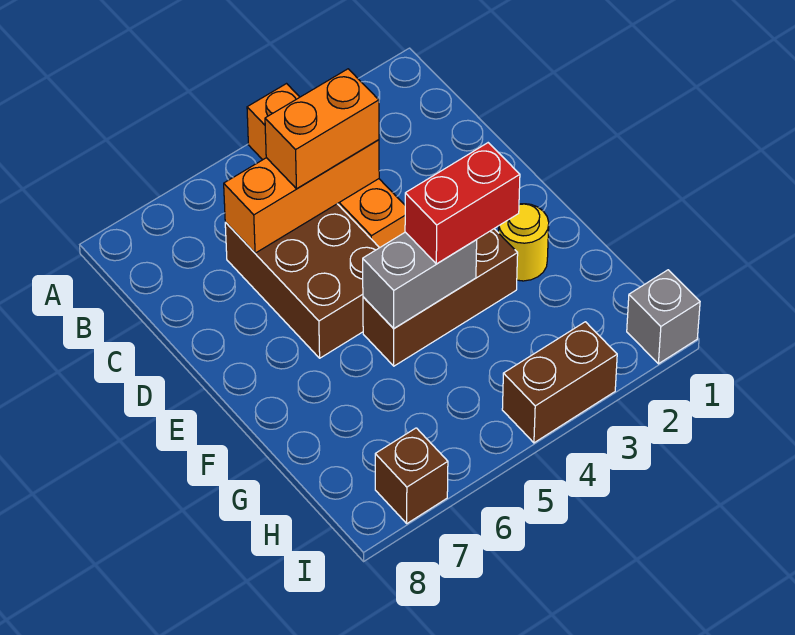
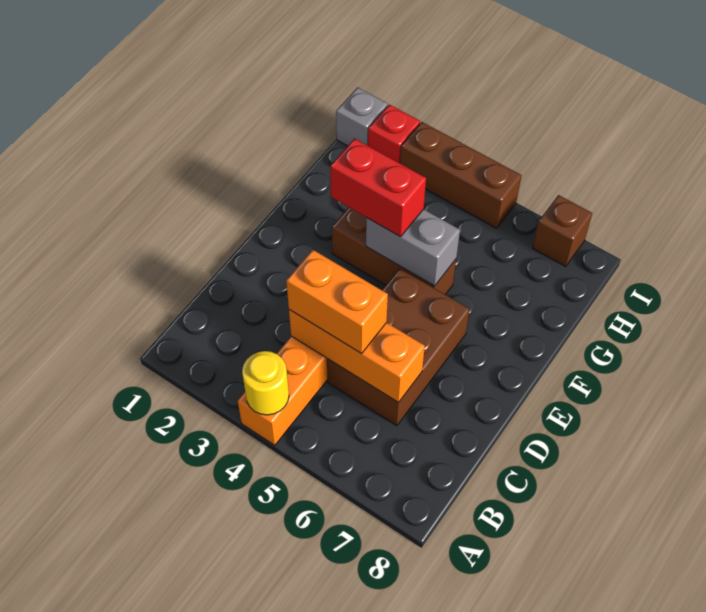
yellow round brick F2 level 1 -> yellow round brick A4 level 2
none -> red brick I2 level 1
brown brick I3:I4 level 1 -> brown brick I3:I5 level 1

